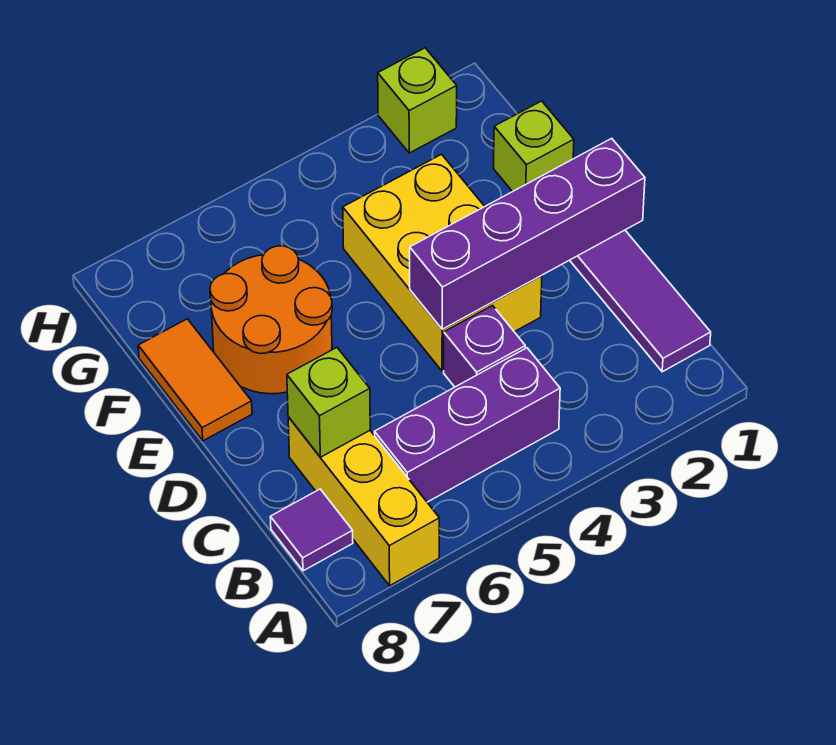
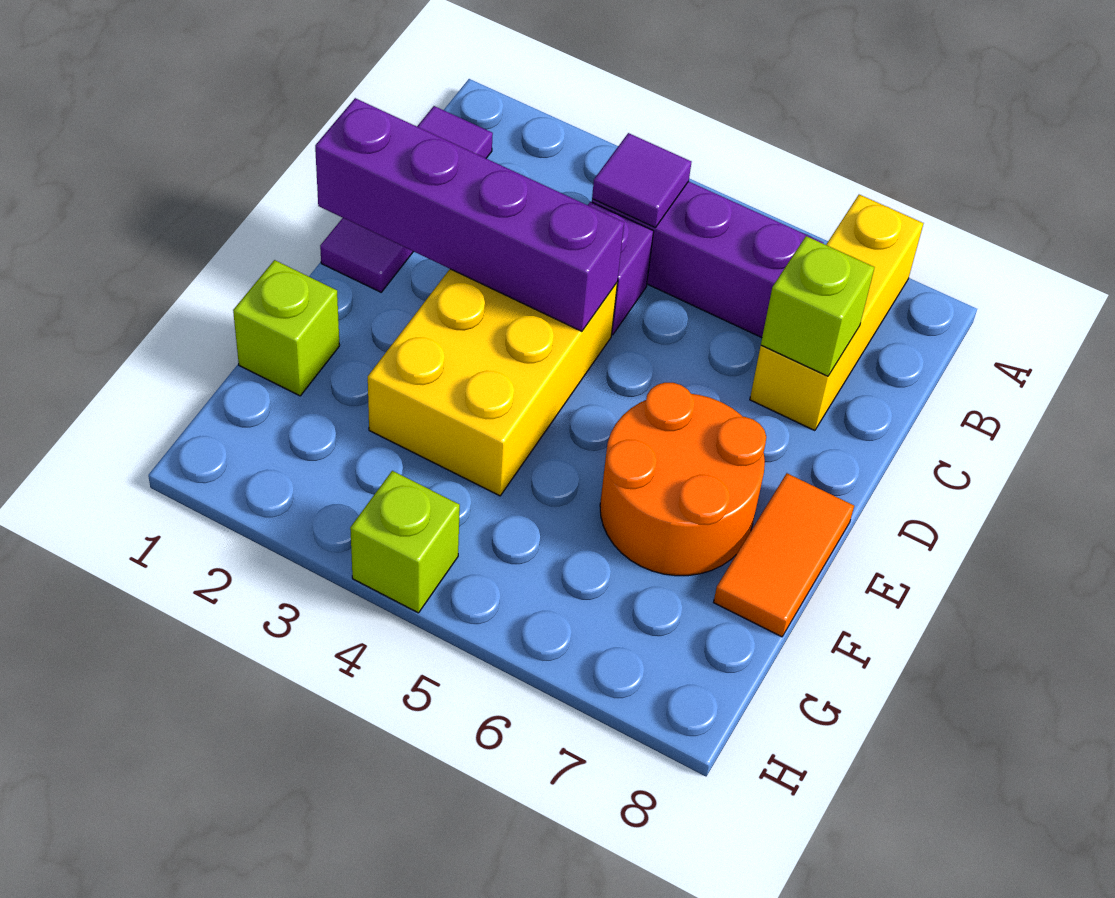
purple tile B8 level 1 -> purple tile B4 level 2
lime brick H2 level 1 -> lime brick H4 level 1

